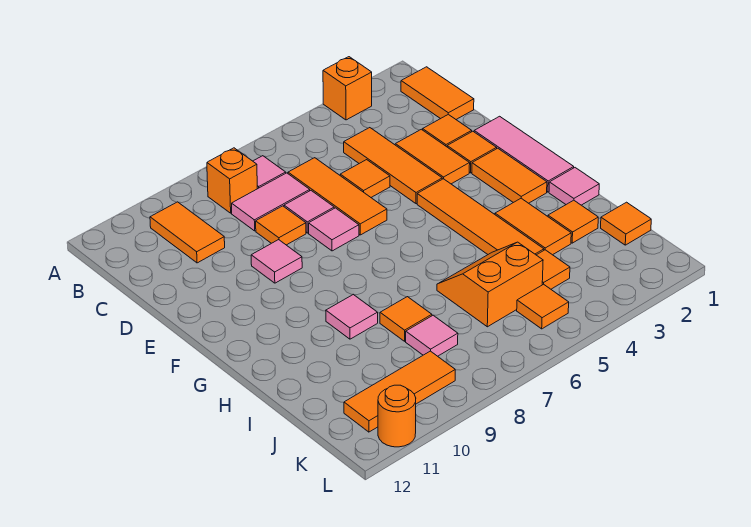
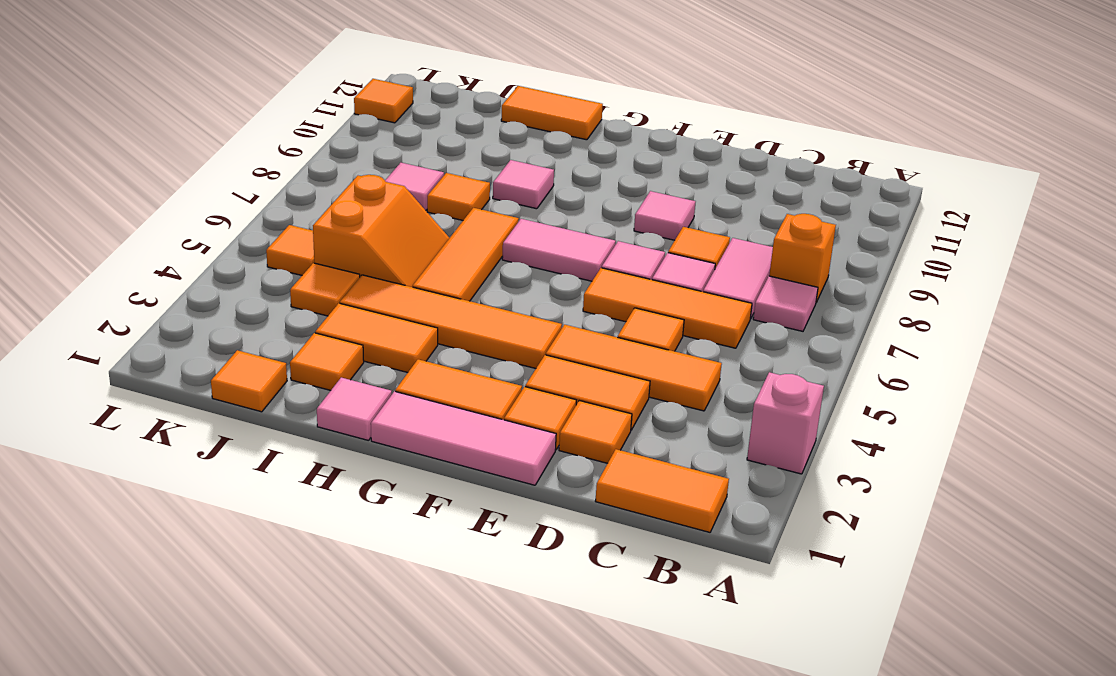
orange brick A3 level 1 -> pink brick A3 level 1
orange tile B10:C10 level 1 -> orange tile H12:I12 level 1
none -> pink tile F7:G7 level 1
orange tile K9:K11 level 1 -> orange tile H5:H7 level 1
orange round brick L11 level 1 -> orange tile L11 level 1

